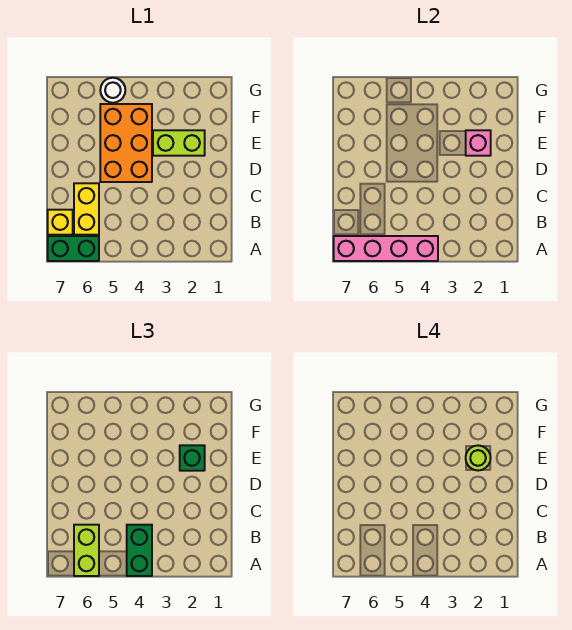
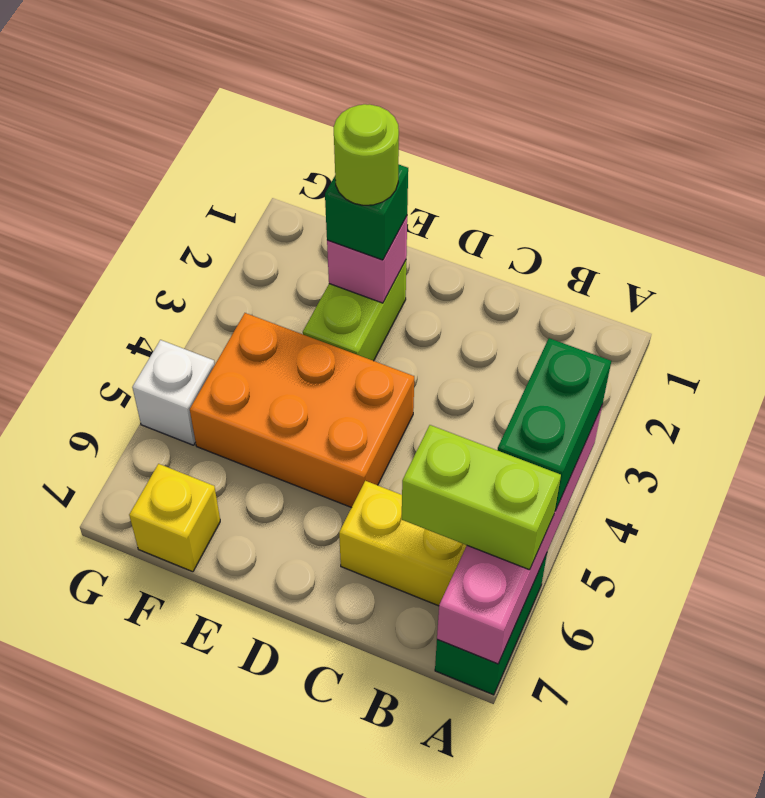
green brick A4:B4 level 3 -> green brick A4:A5 level 3
yellow brick B7 level 1 -> yellow brick F7 level 1
white round brick G5 level 1 -> white brick G5 level 1

